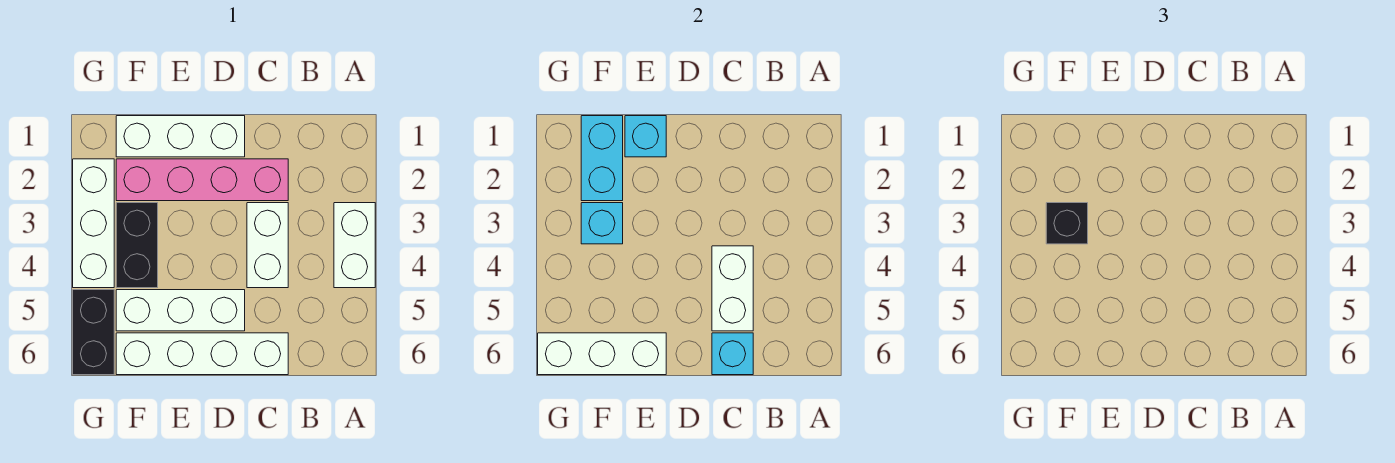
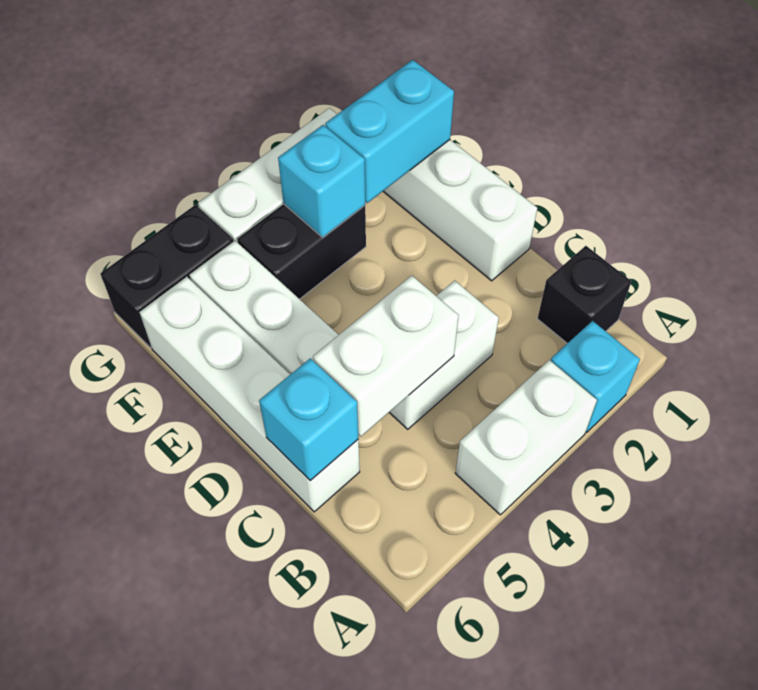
pink brick C2:F2 level 1 -> none
cyan brick E1 level 2 -> cyan brick A2 level 1
white brick E6:G6 level 2 -> none
black brick F3 level 3 -> black brick B1 level 1

